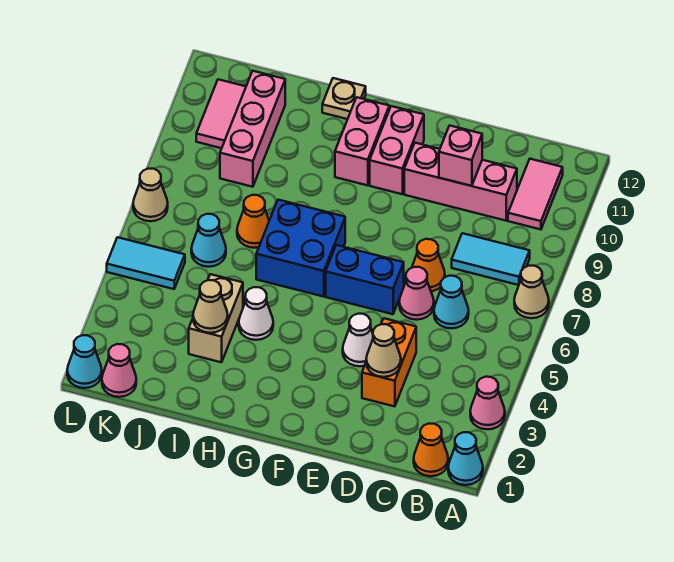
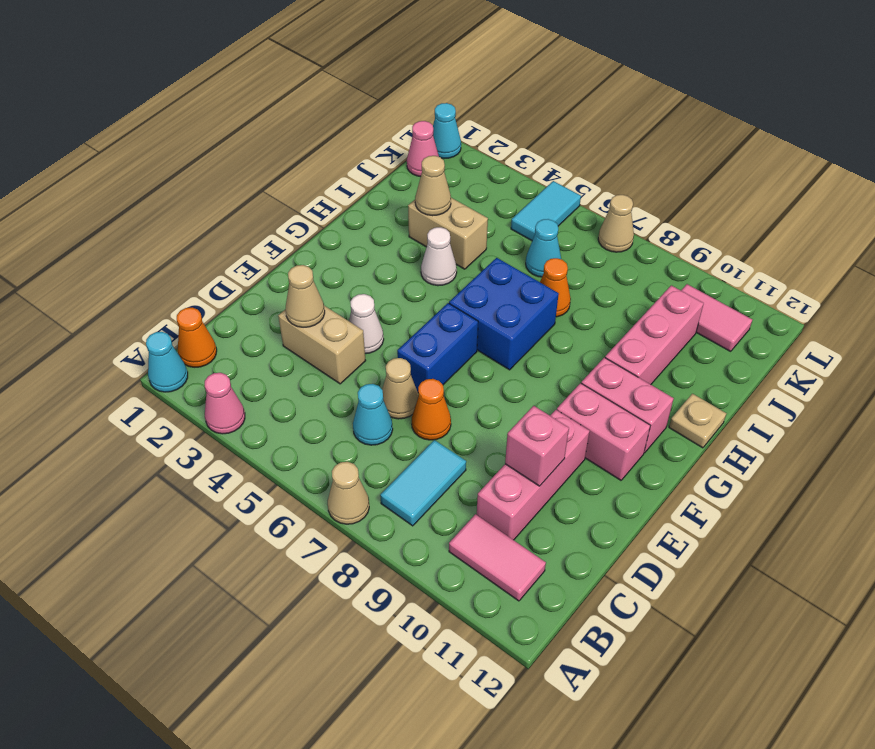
orange brick D3:D4 level 1 -> tan brick D3:D4 level 1
pink cone D6 level 1 -> tan cone D6 level 1
pink brick J9:J11 level 1 -> pink brick H10:J10 level 1

